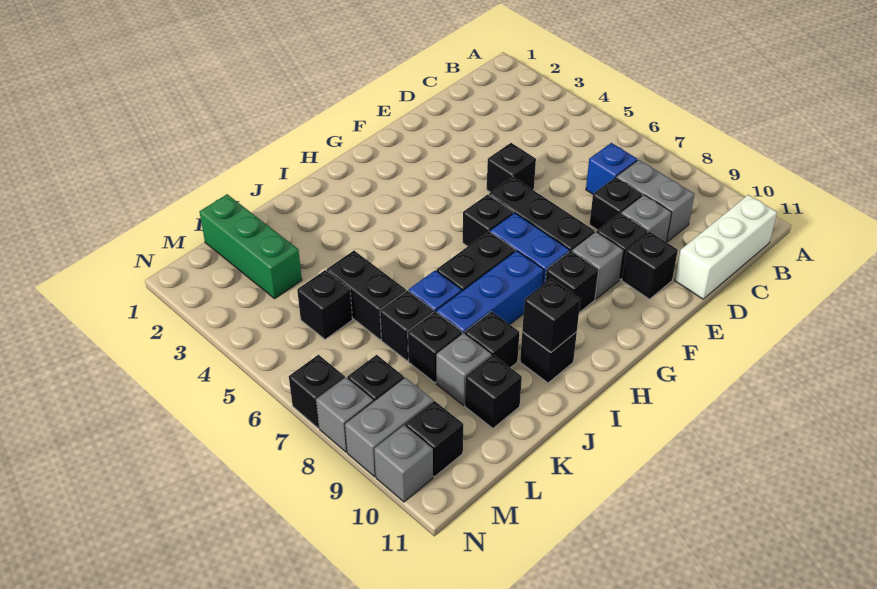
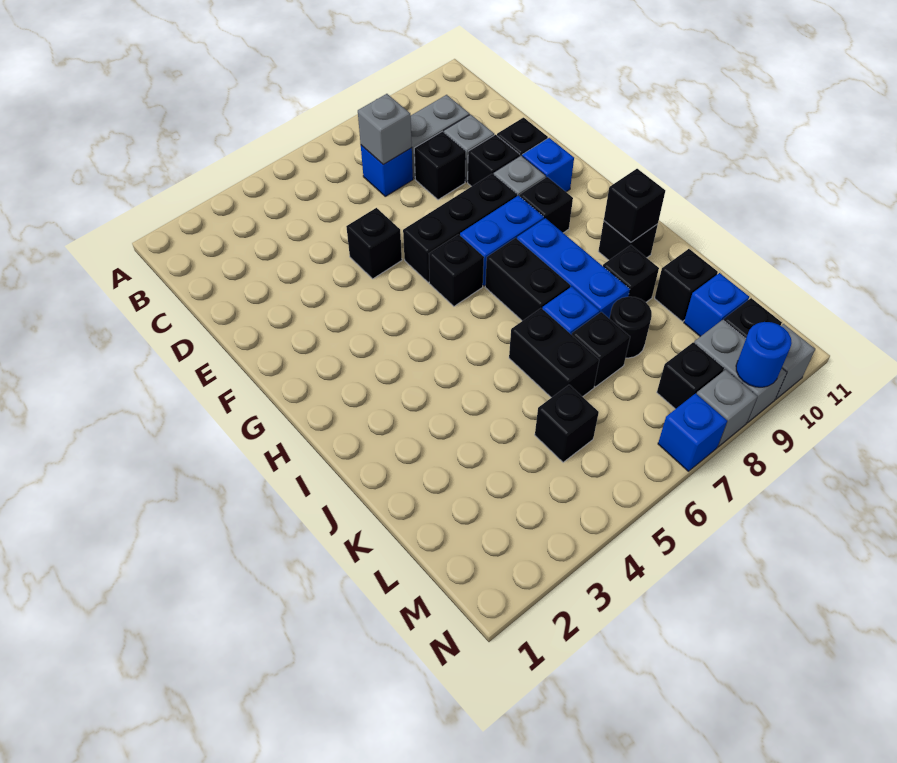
white brick B11:D11 level 1 -> none
none -> blue brick F10 level 1
black brick K5:K6 level 1 -> black brick J6:K6 level 1
black brick K8 level 1 -> black round brick K8 level 1
grey brick K9 level 1 -> grey brick C7 level 2
green brick L1:L3 level 1 -> none
none -> blue brick L10 level 1
black brick N7 level 1 -> blue brick N7 level 1
none -> blue round brick N9 level 2

